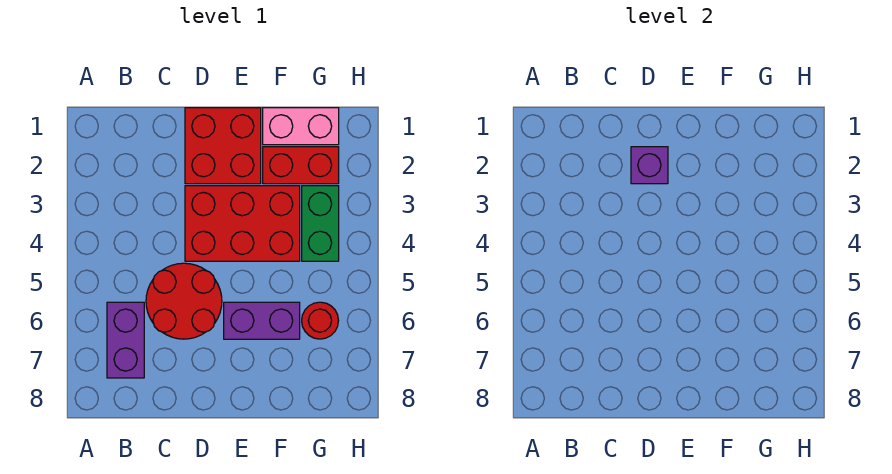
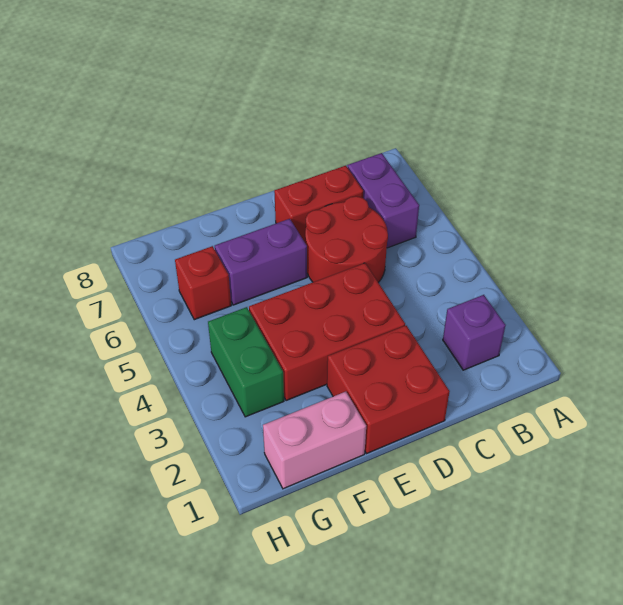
purple brick D2 level 2 -> purple brick B2 level 1
red brick F2:G2 level 1 -> red brick C7:D7 level 1
red round brick G6 level 1 -> red brick G6 level 1

